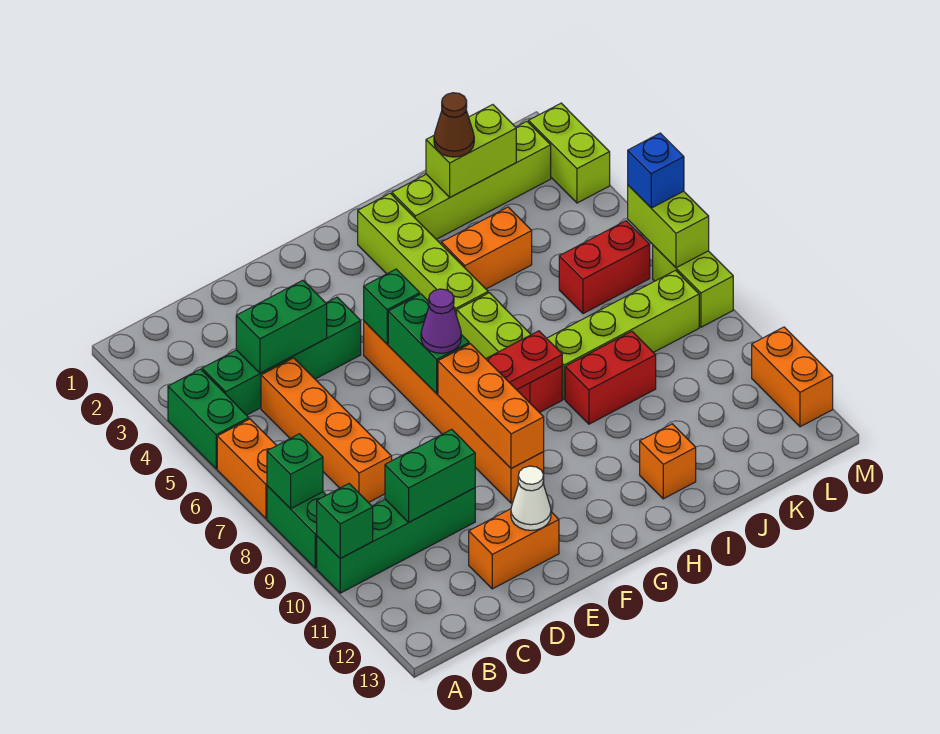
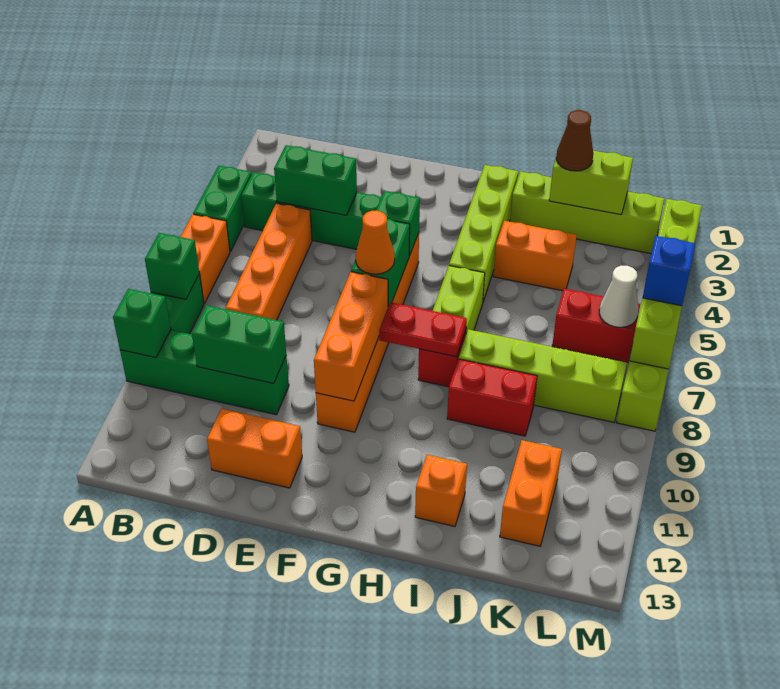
white cone E12 level 2 -> white cone L6 level 2
purple cone F7 level 3 -> orange cone F7 level 3
orange brick M11:M12 level 1 -> orange brick K11:K12 level 1

